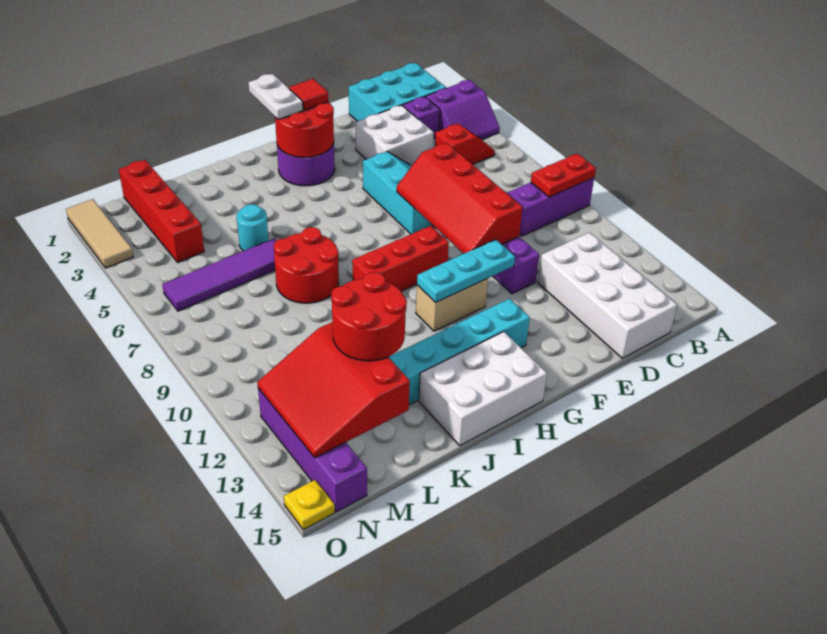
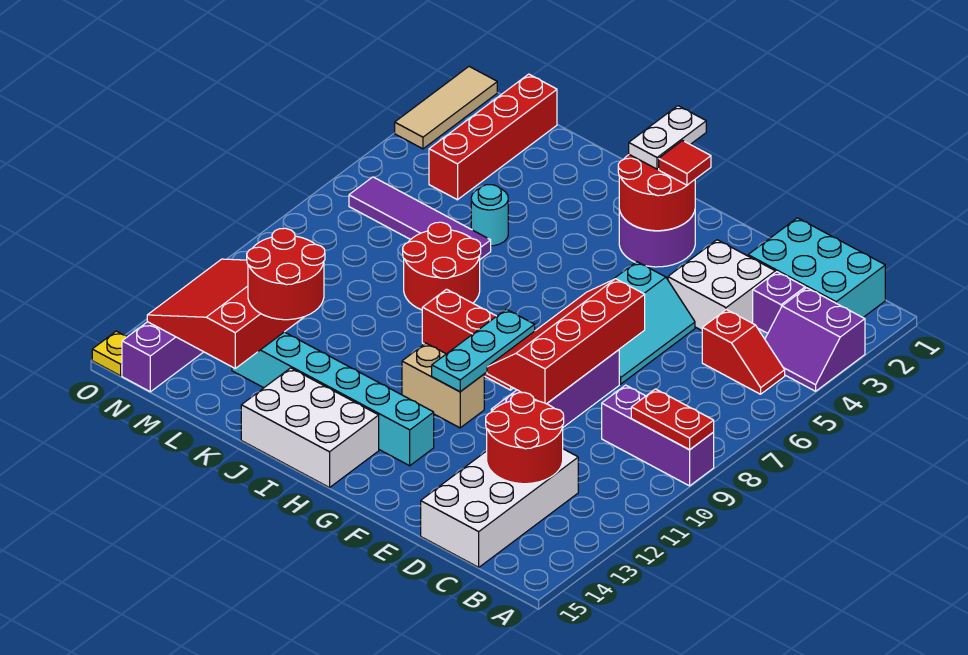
none -> red round brick C12:D13 level 2
cyan plate F11:H11 level 2 -> cyan plate G9:G11 level 2

